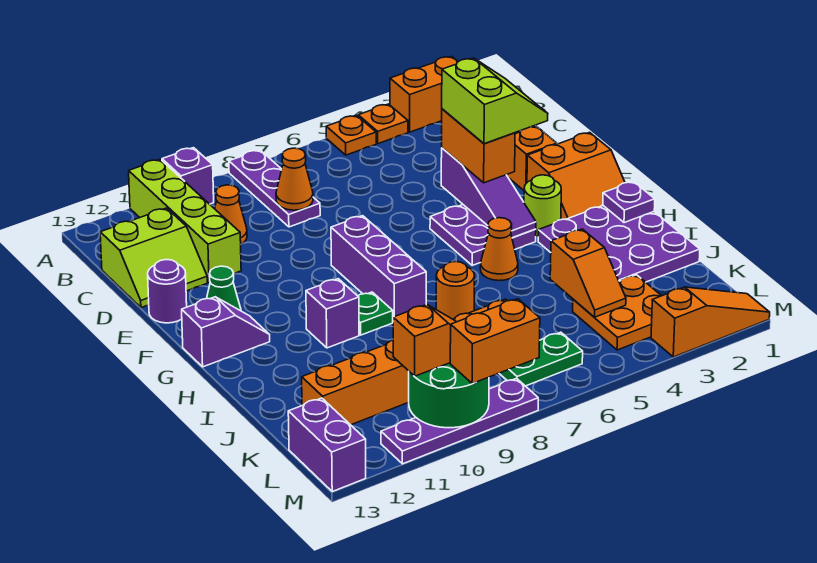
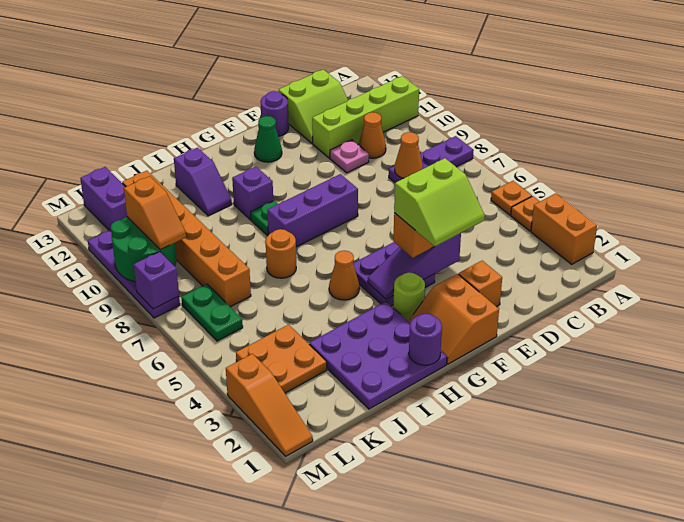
purple brick A10 level 1 -> purple brick M8 level 2
lime slope C12:D13 level 1 top C -> lime slope C12:D13 level 1 top 13
none -> pink plate D10 level 1
purple slope G12:G13 level 1 top 13 -> purple slope I11:I12 level 1 top 12
purple plate H1 level 2 -> purple round brick H1 level 2
orange slope J4:K4 level 2 top J -> none
purple brick L13:M13 level 1 -> purple brick L12:L13 level 1
orange brick M8:M9 level 3 -> none

